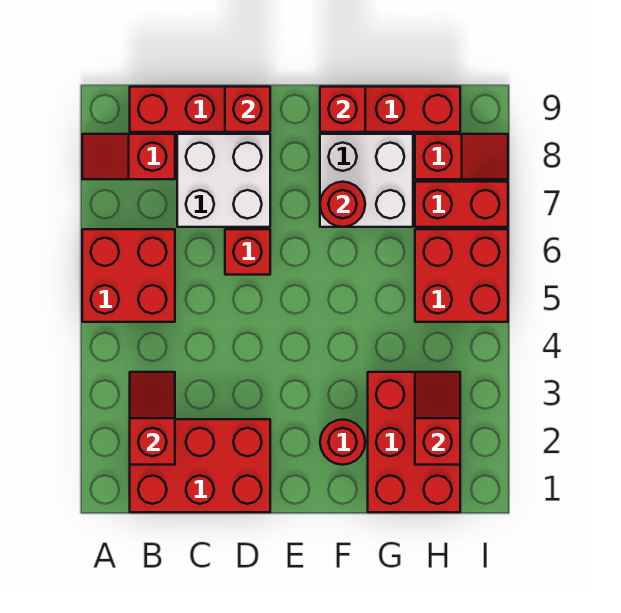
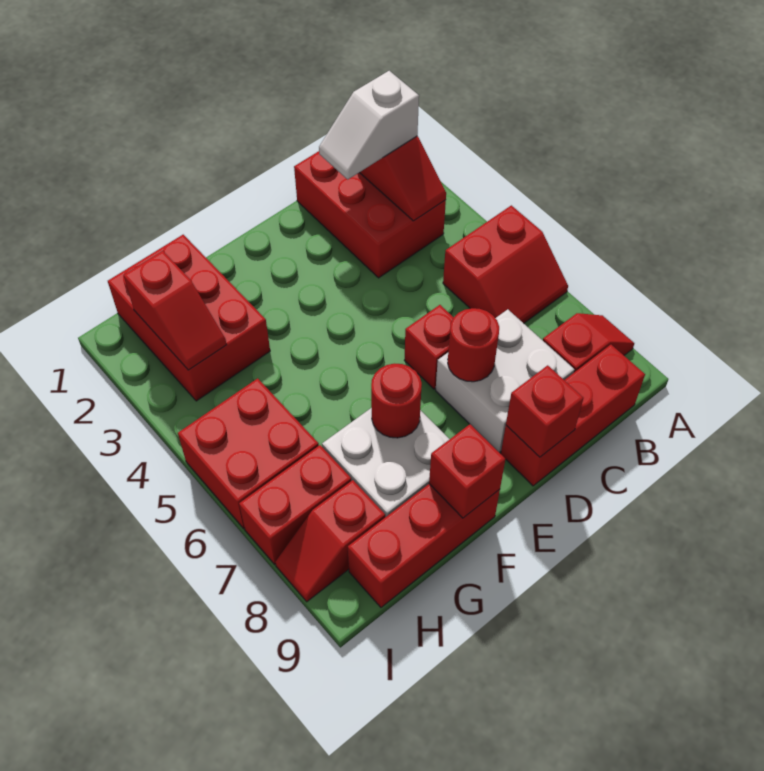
red brick A5:B6 level 1 -> red slope A5:B6 level 1 top 5
red brick B1:D2 level 1 -> red brick B1:C3 level 1
none -> white slope B2:C2 level 3 top B
red round brick F2 level 1 -> red round brick D7 level 2

